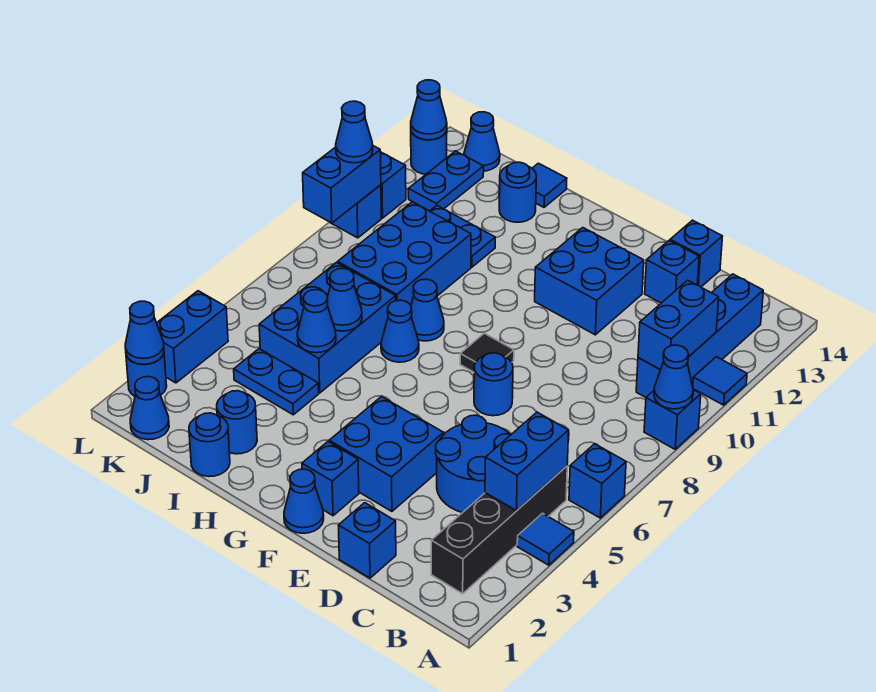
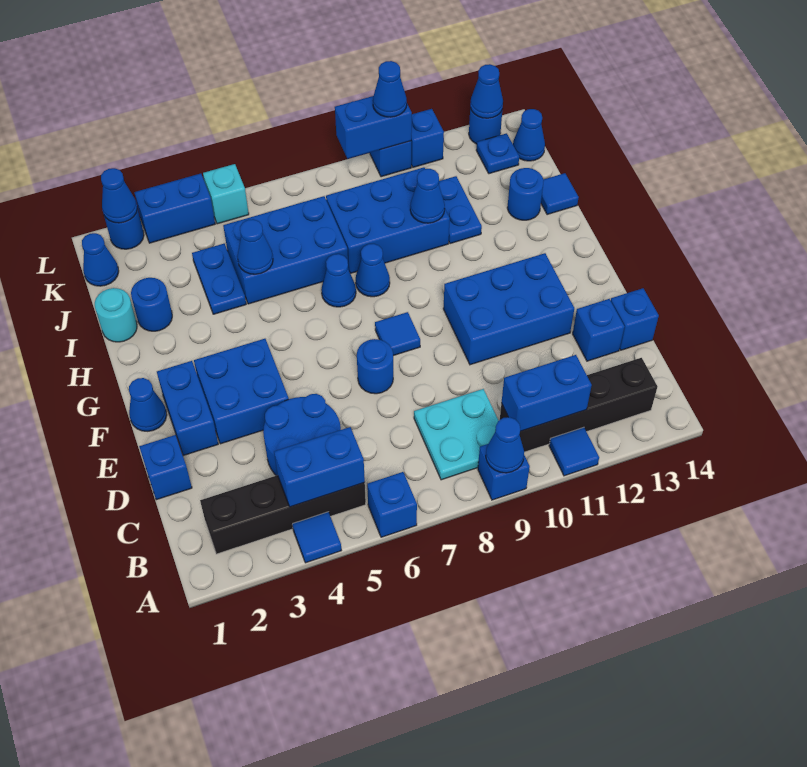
none -> cyan plate B8:C9 level 1
blue brick B10:B13 level 1 -> black brick B10:B13 level 1
blue brick E11:F12 level 1 -> blue brick E10:F12 level 1
blue brick F2 level 1 -> blue brick E2:F2 level 1
black tile F8 level 1 -> blue tile F8 level 1
blue round brick I1 level 1 -> cyan round brick I1 level 1
blue cone I6 level 2 -> blue cone I10 level 2
blue plate K12:K13 level 1 -> blue plate K13 level 1
none -> cyan brick L5 level 1

